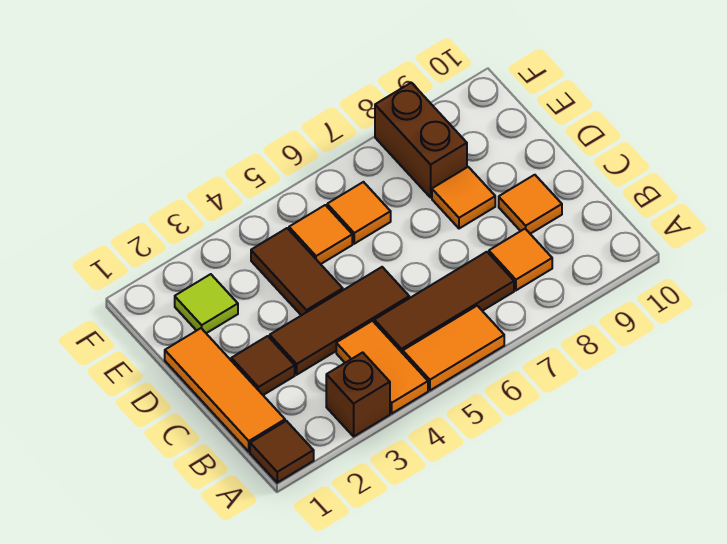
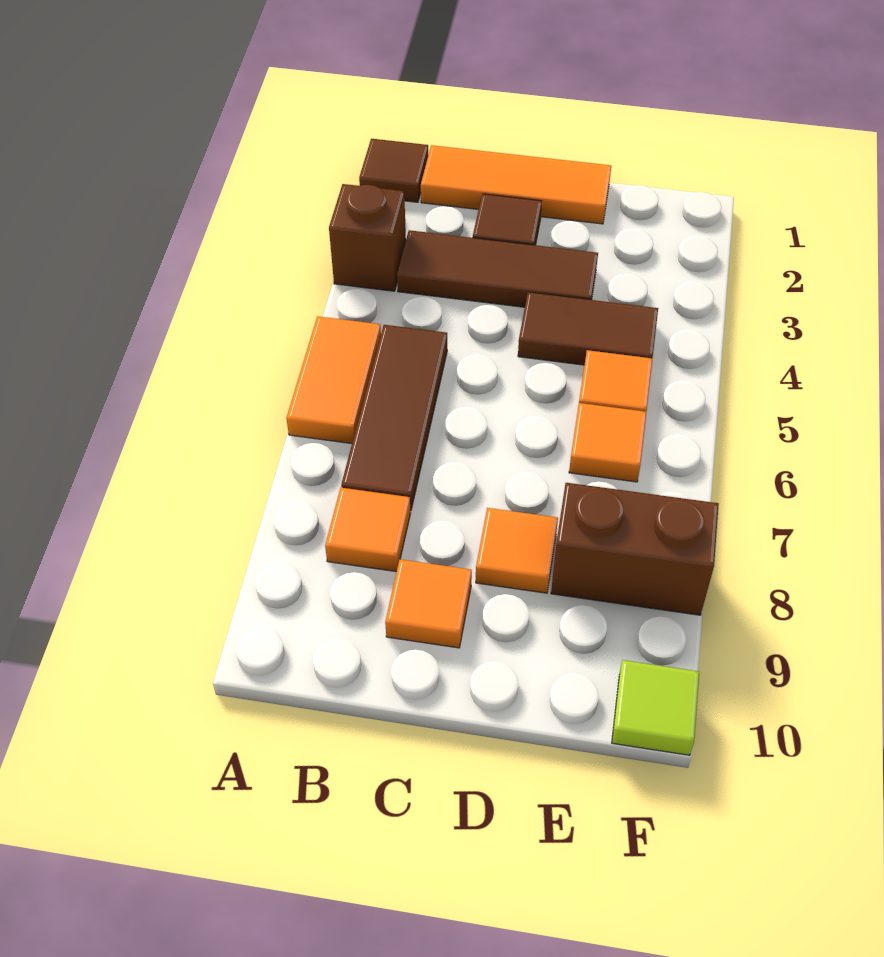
orange tile A4:B4 level 1 -> none
brown tile C3:C5 level 1 -> brown tile B3:D3 level 1
lime tile E2 level 1 -> lime tile F10 level 1

